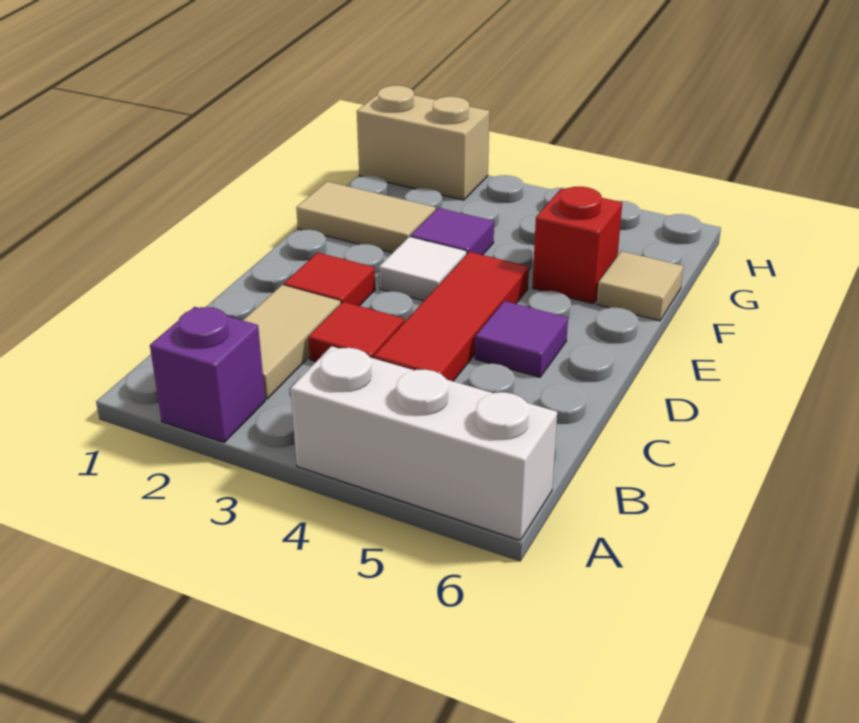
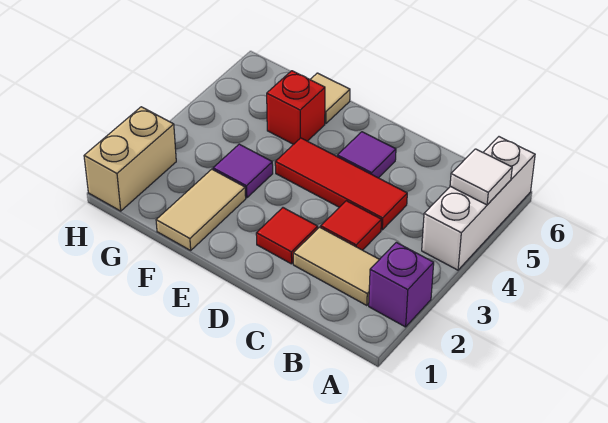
white tile E3 level 1 -> white tile A5 level 2

